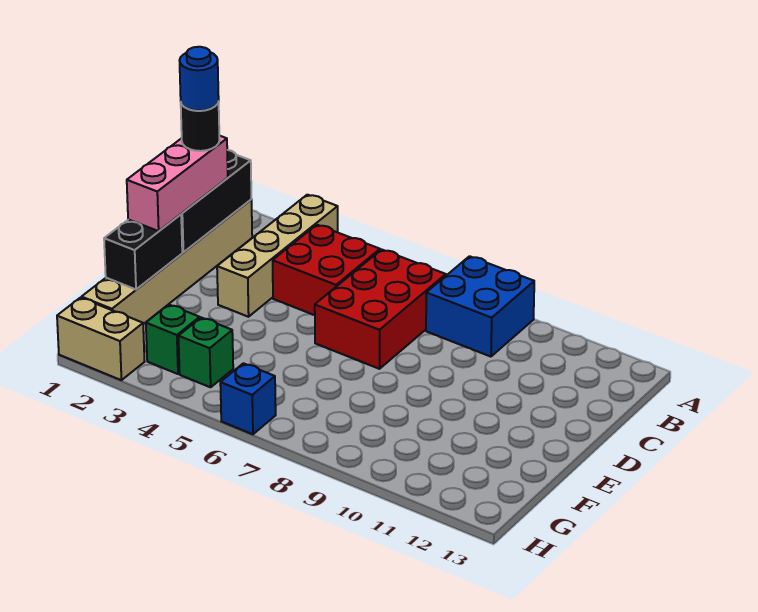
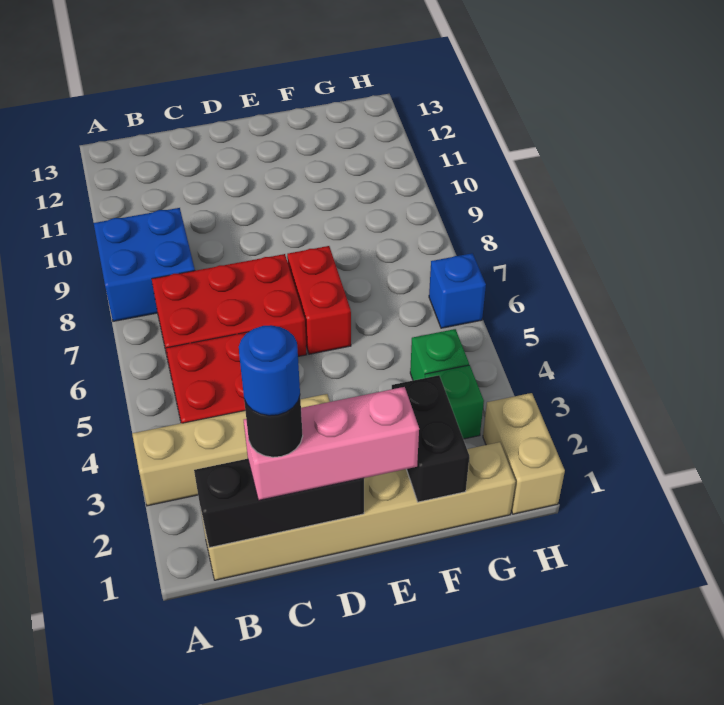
black brick E1:F1 level 2 -> black brick F1:F2 level 2
none -> red brick E6:E7 level 1

